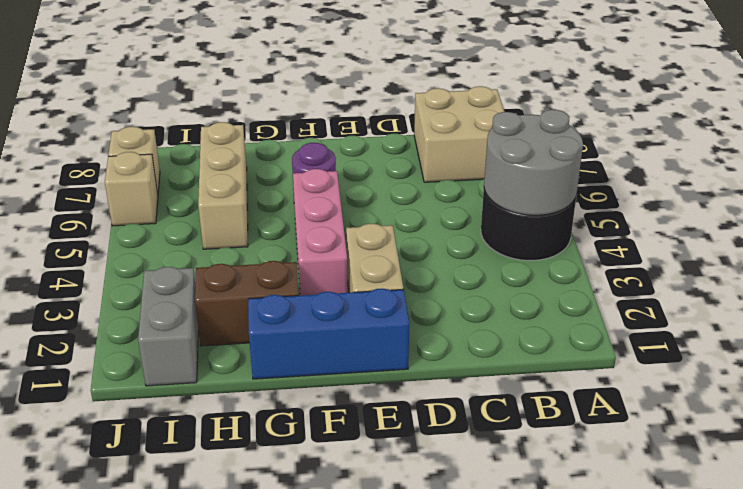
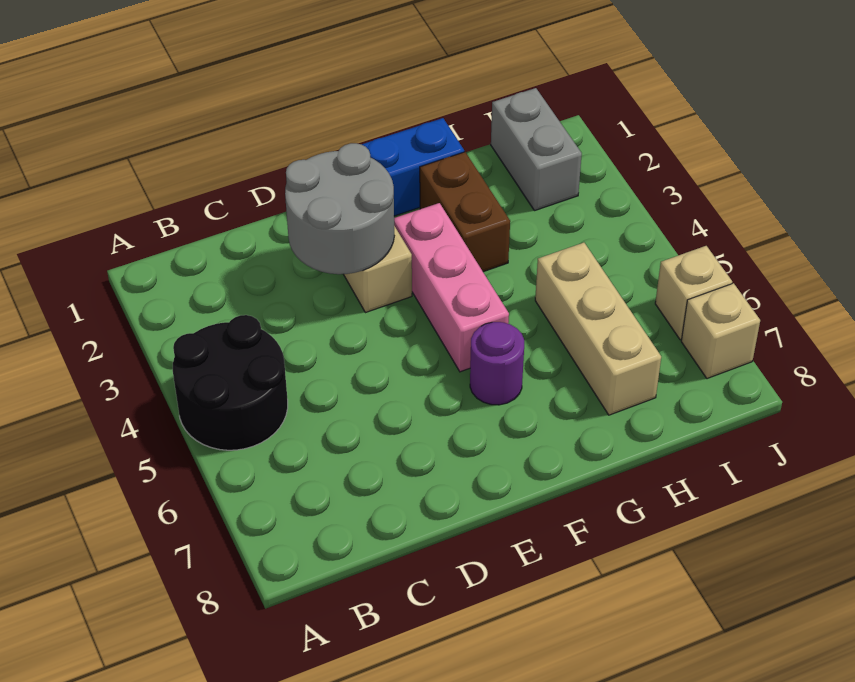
grey round brick A4:B5 level 2 -> grey round brick D2:E3 level 2
tan brick B7:C8 level 1 -> none
brown brick G2:H2 level 1 -> brown brick G2:G3 level 1

